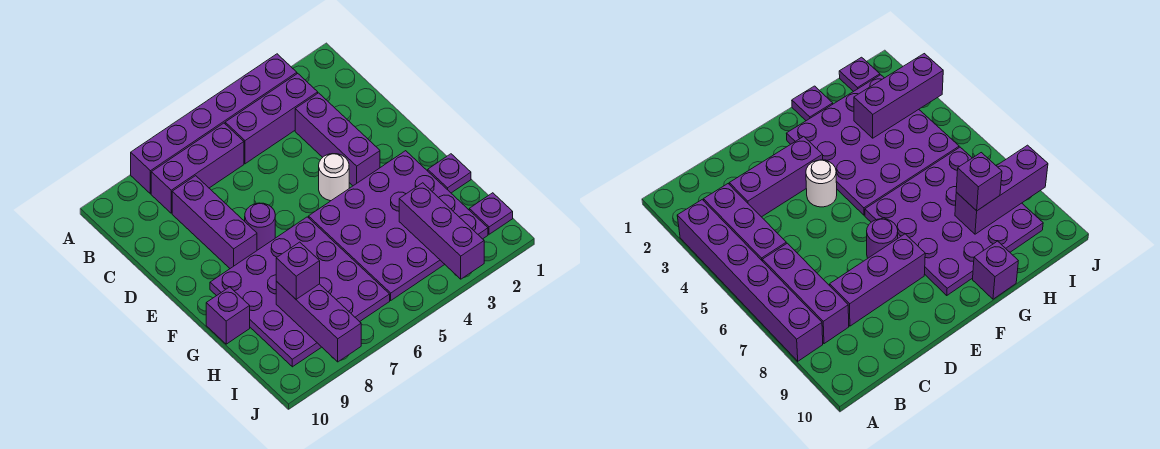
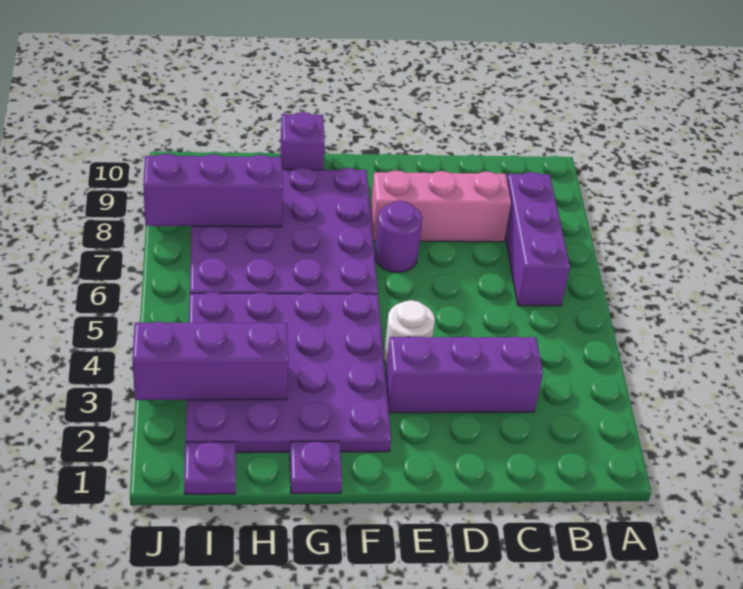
purple brick A3:A8 level 1 -> none
purple brick B3:B5 level 1 -> none
purple brick C8:E8 level 1 -> pink brick C8:E8 level 1
purple brick H8 level 3 -> none

